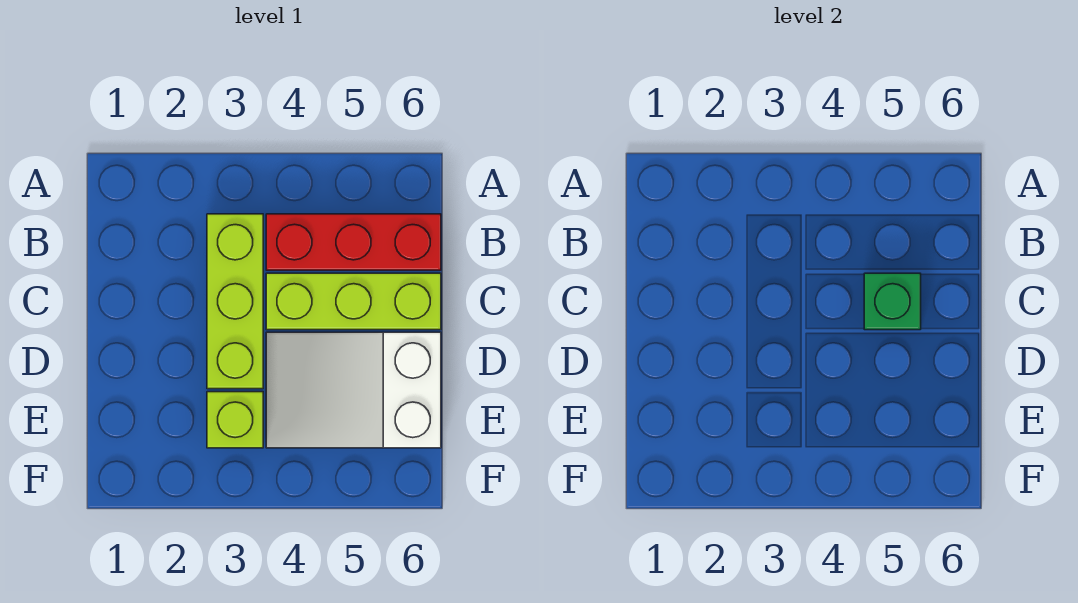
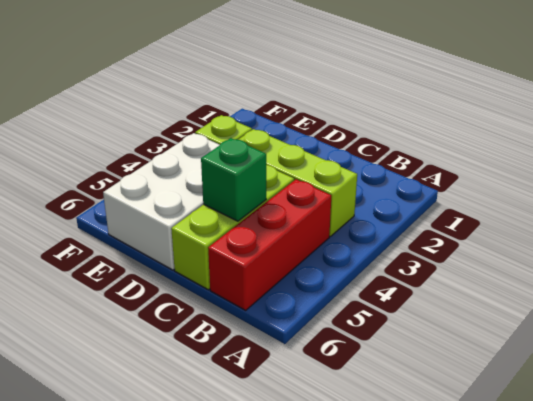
white slope D4:E6 level 1 top 6 -> white brick D4:E6 level 1

